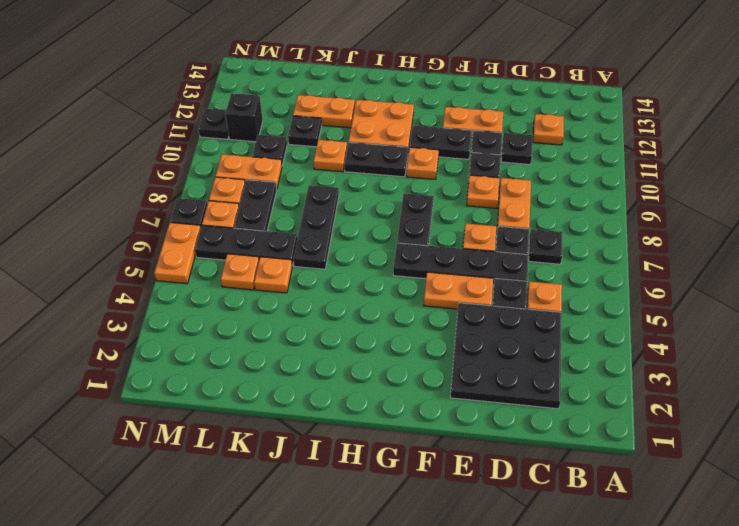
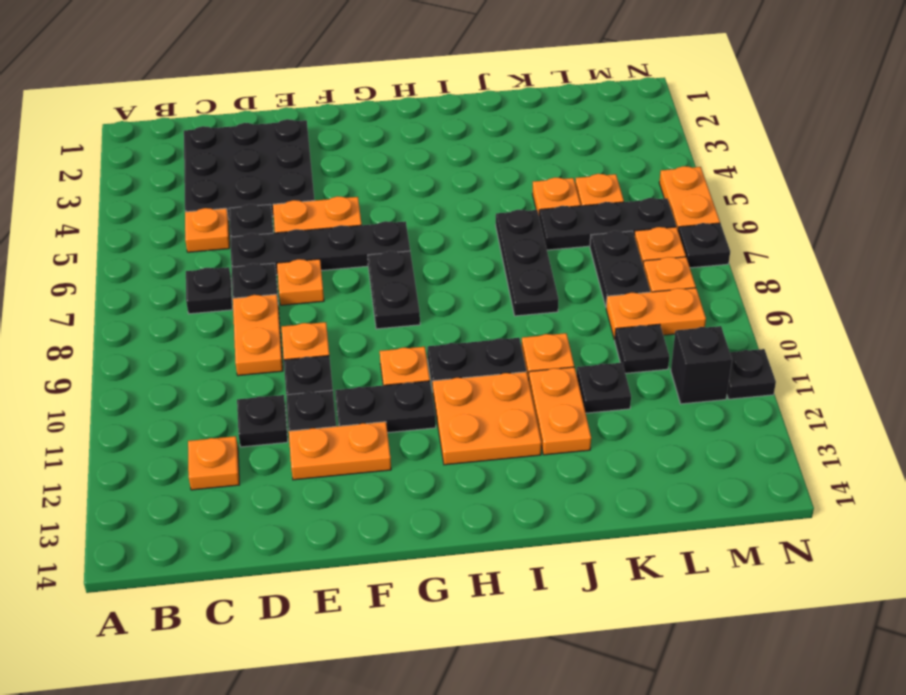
orange plate J12:K12 level 1 -> orange plate J11:J12 level 1

